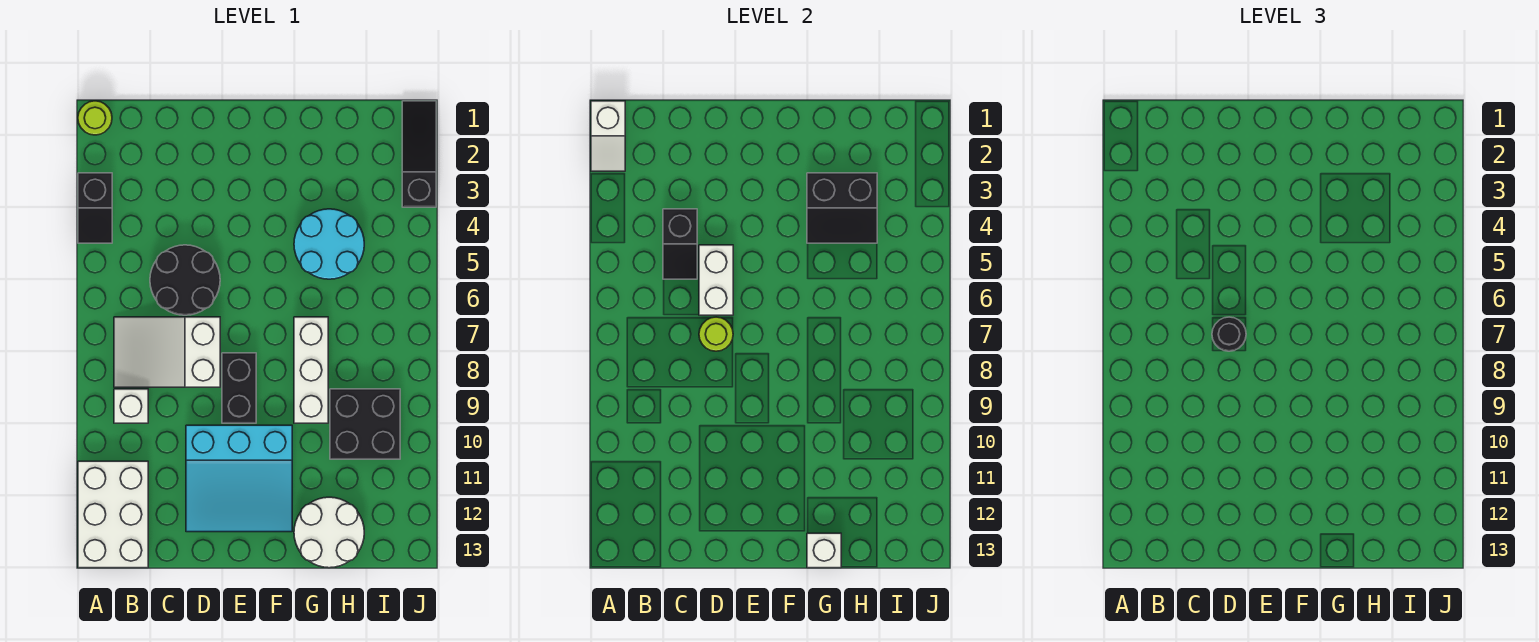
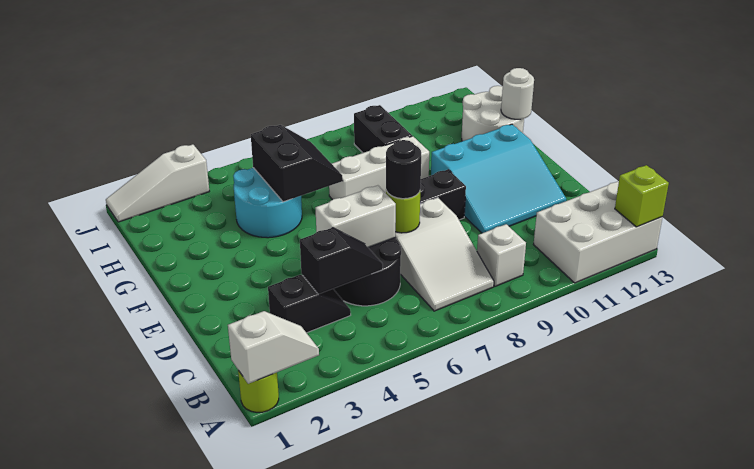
black slope A3:A4 level 1 top 3 -> black slope C3:C4 level 1 top 3
none -> lime brick A13 level 2
cyan slope D10:F12 level 1 top 10 -> cyan slope D10:F12 level 1 top F
black slope G3:H4 level 2 top 3 -> black slope G5:H6 level 2 top 5
white brick G13 level 2 -> white round brick G13 level 2
black brick H9:I10 level 1 -> black brick H9:I9 level 1
black slope J1:J3 level 1 top 3 -> white slope J1:J3 level 1 top 3

